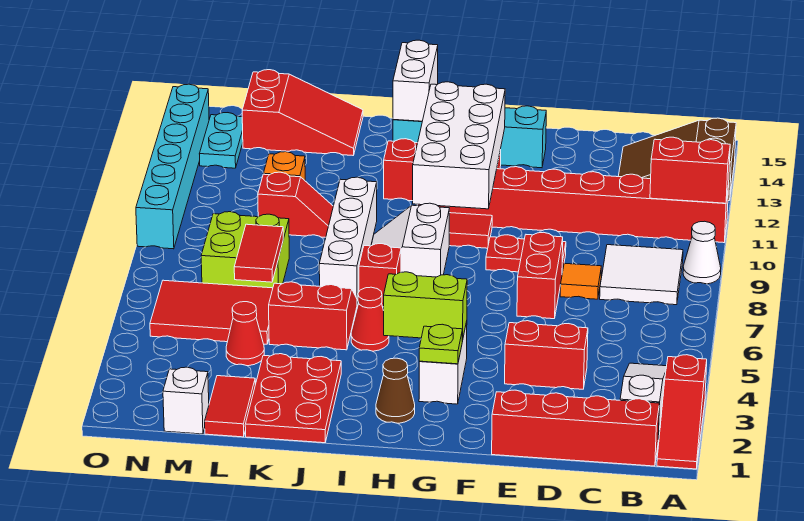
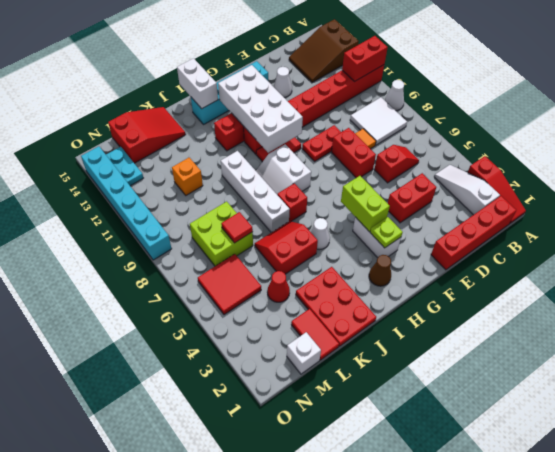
none -> white cone E13 level 1
lime brick G4:H4 level 2 -> lime brick G4:G5 level 2
red cone I5 level 1 -> white cone I5 level 1
red slope K10:L10 level 1 top L -> red slope C6:D6 level 1 top D
red tile L5:N6 level 1 -> red tile M5:N6 level 1
red tile L6:L7 level 2 -> red tile L7 level 2

